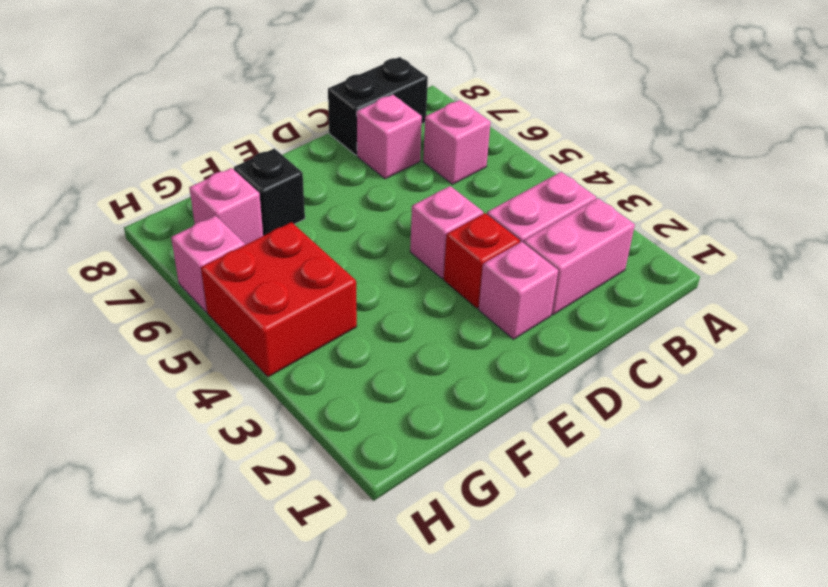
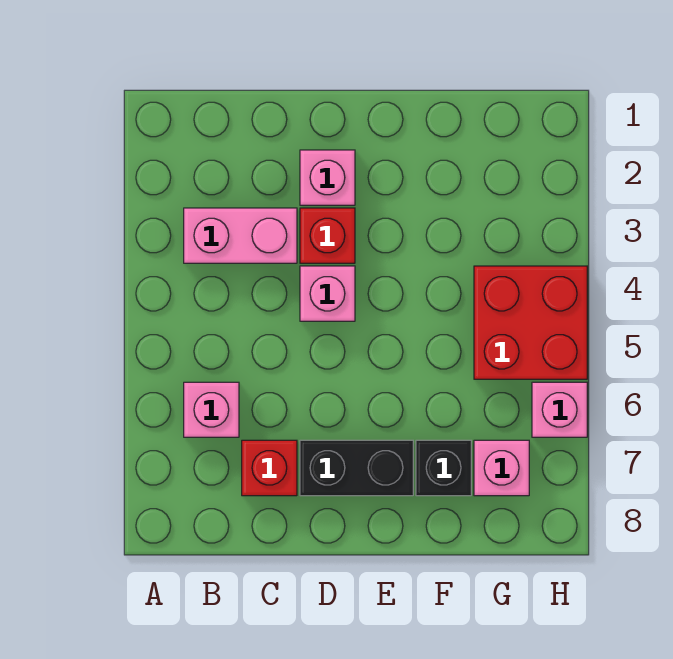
pink brick B2:C2 level 1 -> none
black brick B8:C8 level 1 -> black brick D7:E7 level 1
pink brick C7 level 1 -> red brick C7 level 1

